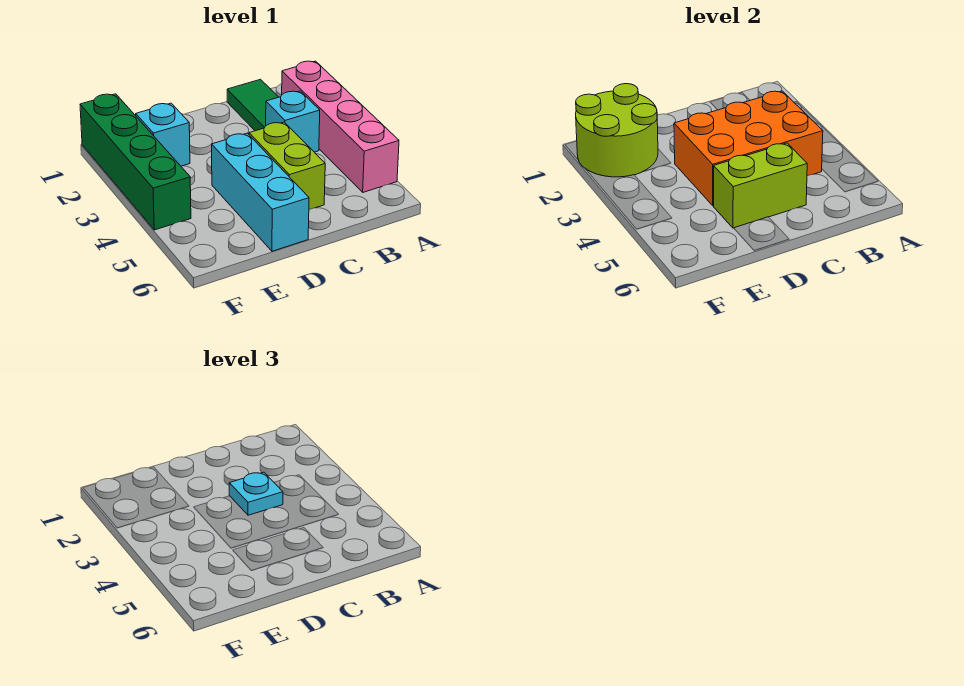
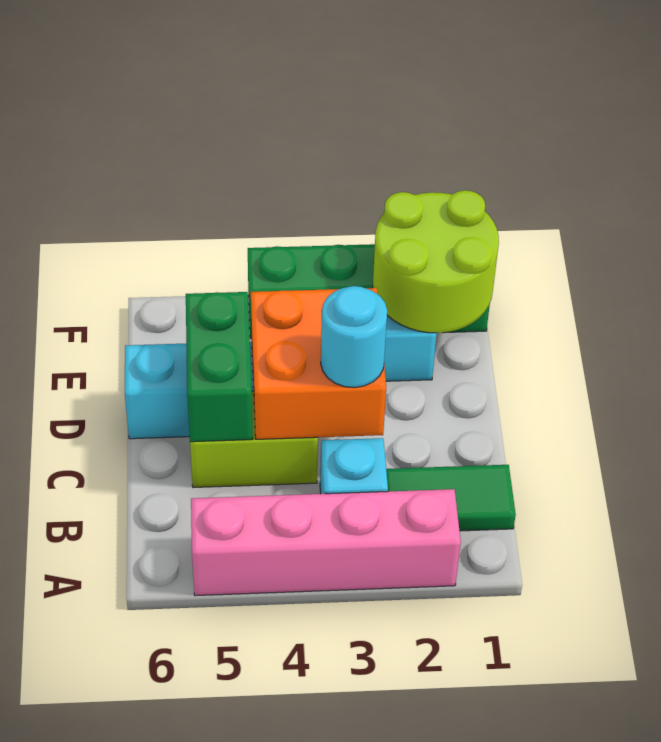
orange brick B3:D4 level 2 -> orange brick C3:D4 level 2
cyan plate C3 level 3 -> cyan round brick C3 level 3
lime brick C5:D5 level 2 -> green brick C5:D5 level 2

